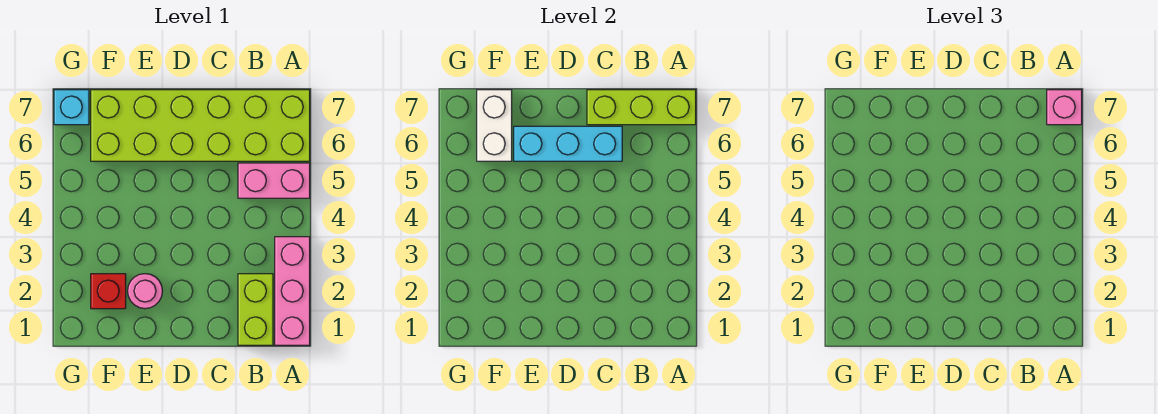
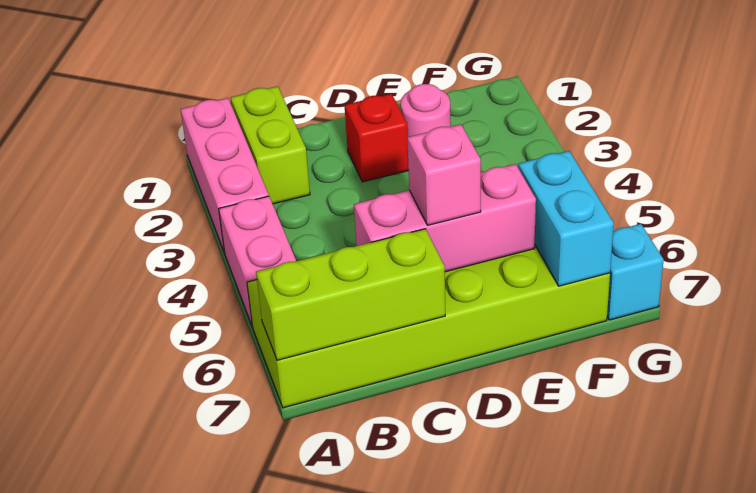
pink brick A5:B5 level 1 -> pink brick A4:A5 level 1
pink brick A7 level 3 -> pink brick D6 level 3
cyan brick C6:E6 level 2 -> pink brick C6:E6 level 2
red brick F2 level 1 -> red brick D2 level 1
white brick F6:F7 level 2 -> cyan brick F6:F7 level 2

